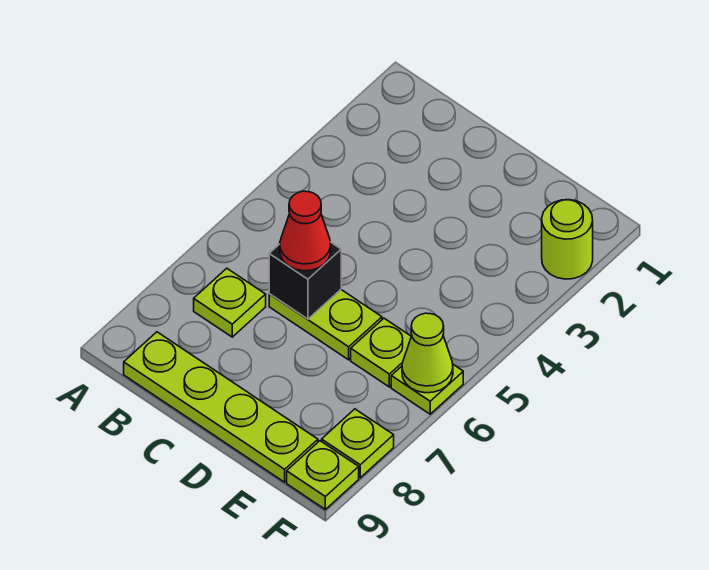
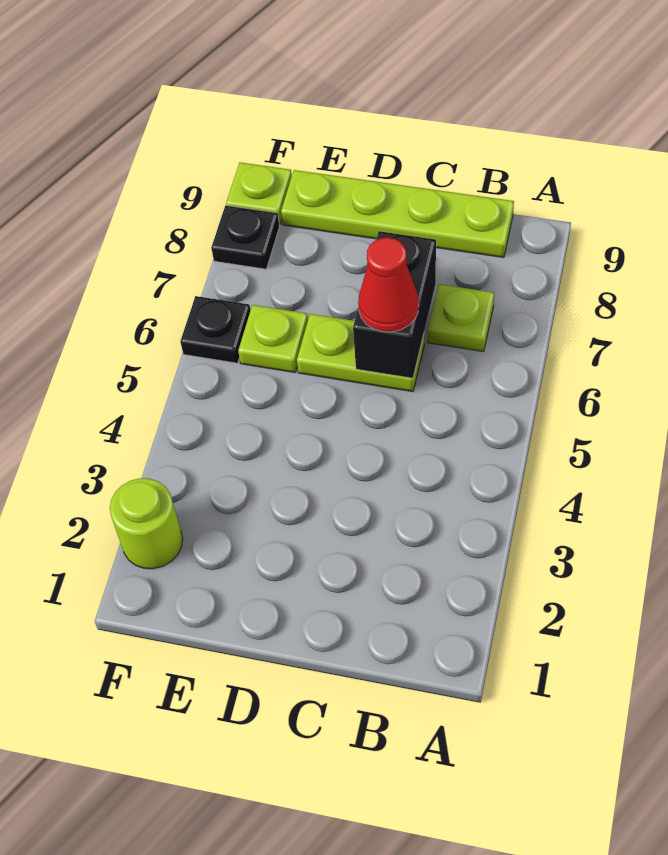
black brick C6 level 2 -> black brick C6:C7 level 2
lime plate F6 level 1 -> black plate F6 level 1
lime cone F6 level 2 -> none
lime plate F8 level 1 -> black plate F8 level 1

